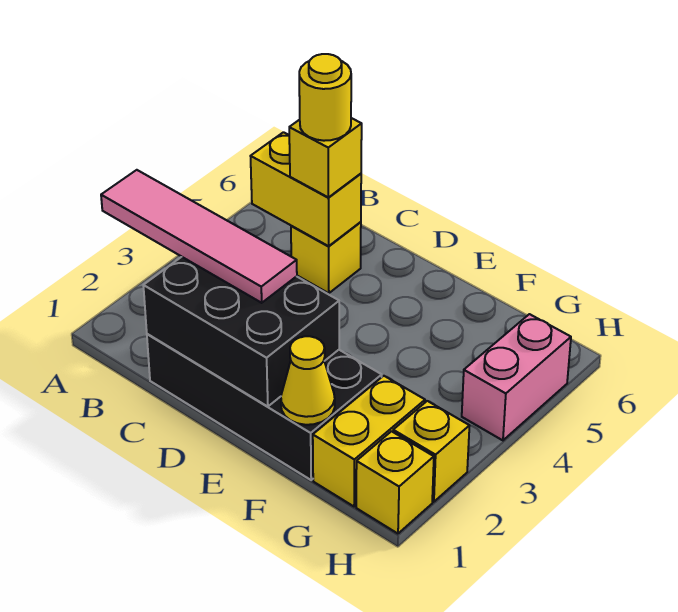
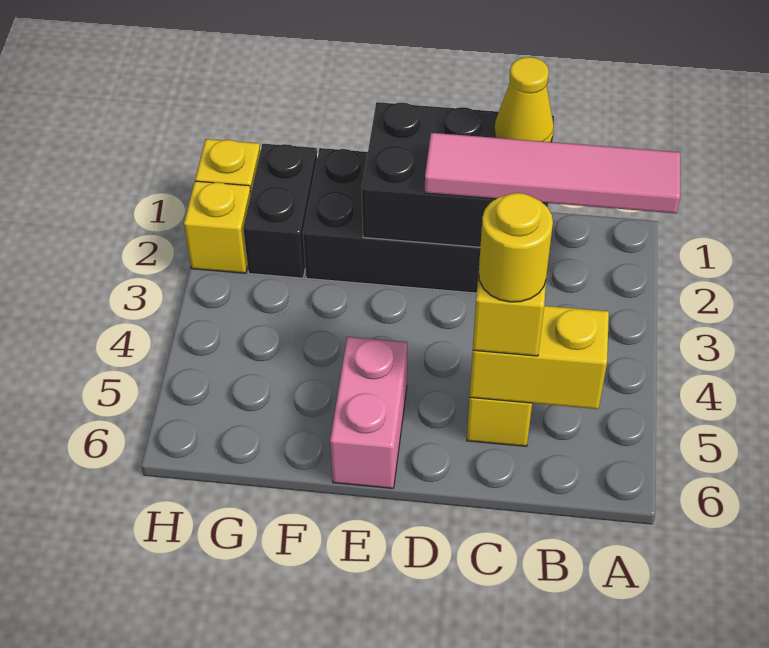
yellow cone F1 level 2 -> yellow cone C1 level 3
yellow brick G1:G2 level 1 -> black brick G1:G2 level 1
pink brick H4:H5 level 1 -> pink brick E5:E6 level 1

